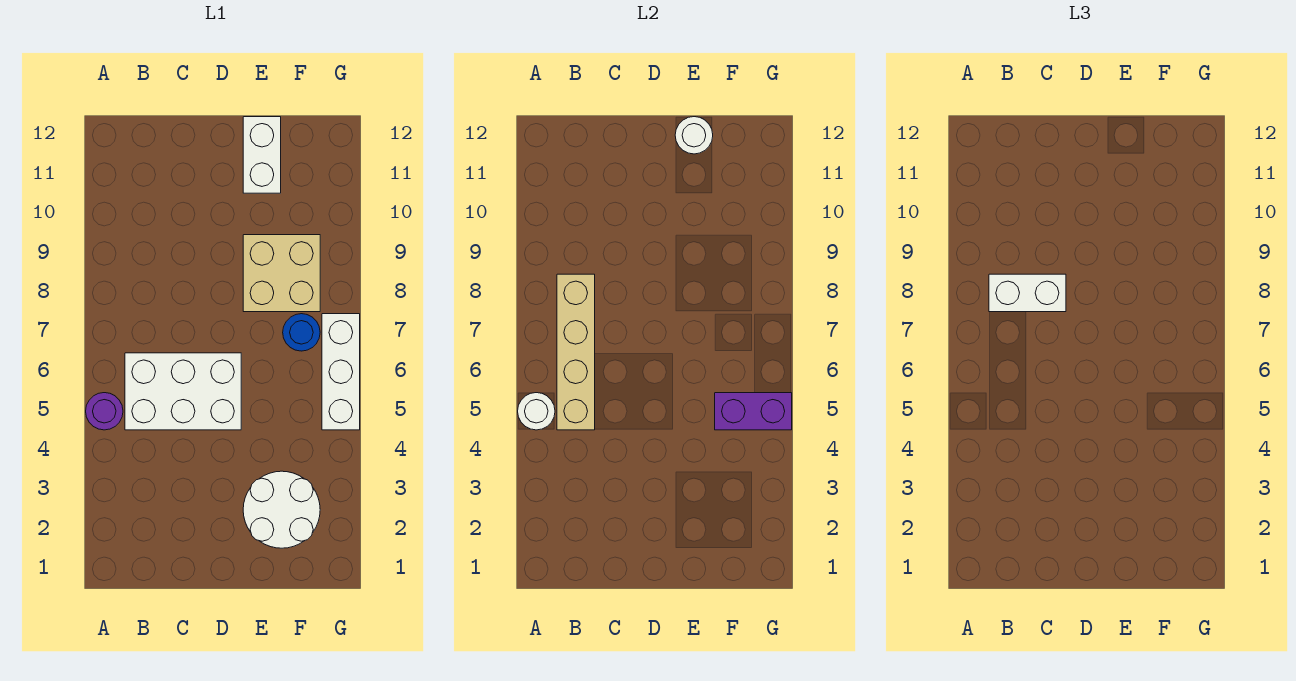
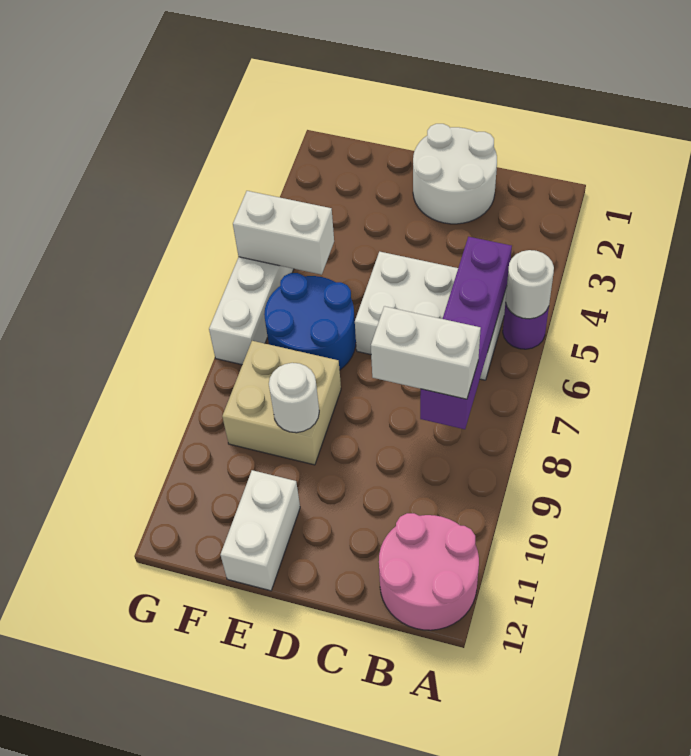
none -> pink round brick A11:B12 level 1
tan brick B5:B8 level 2 -> purple brick B5:B8 level 2
white round brick E2:F3 level 1 -> white round brick C1:D2 level 1
white round brick E12 level 2 -> white round brick E9 level 2
purple brick F5:G5 level 2 -> white brick F5:G5 level 2
blue round brick F7 level 1 -> blue round brick E6:F7 level 1

